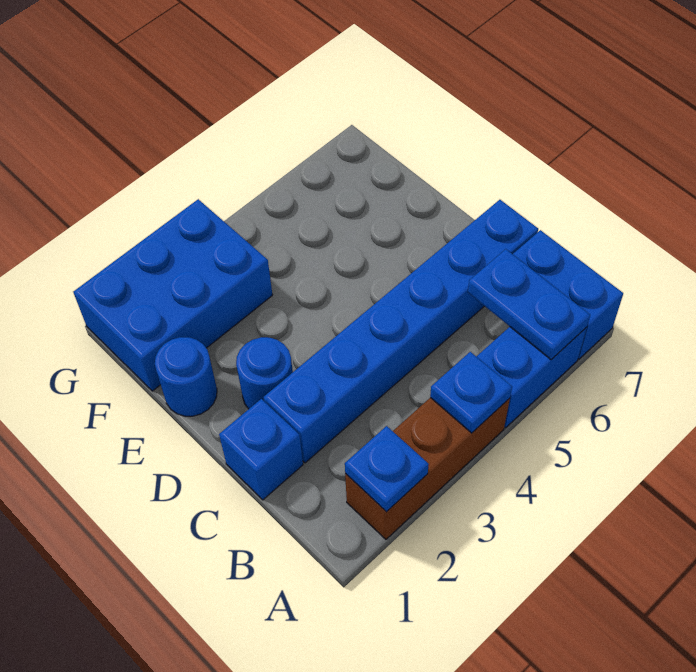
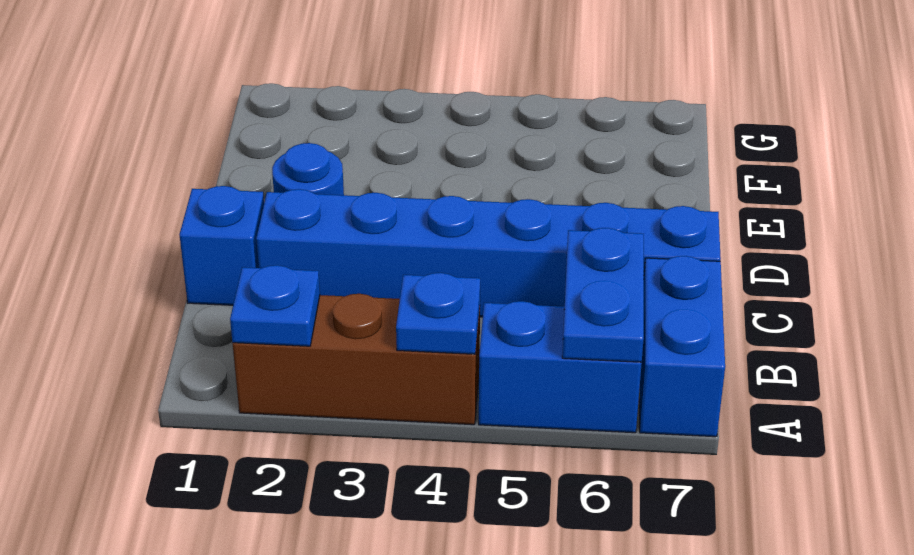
blue round brick E1 level 1 -> none
blue brick F1:G3 level 1 -> none

